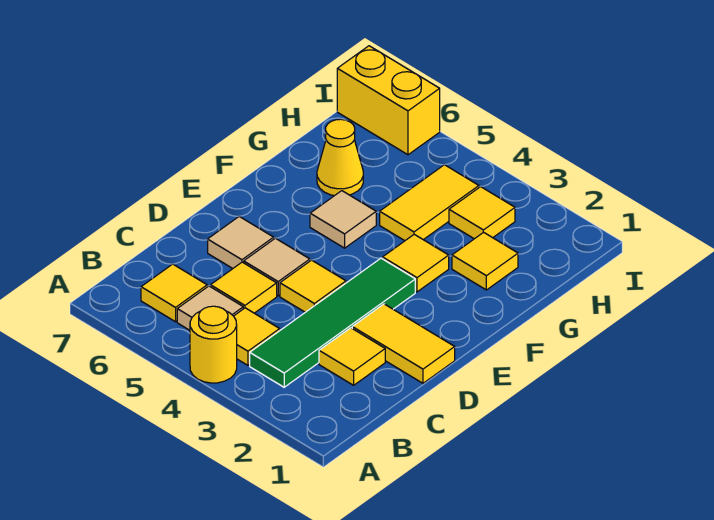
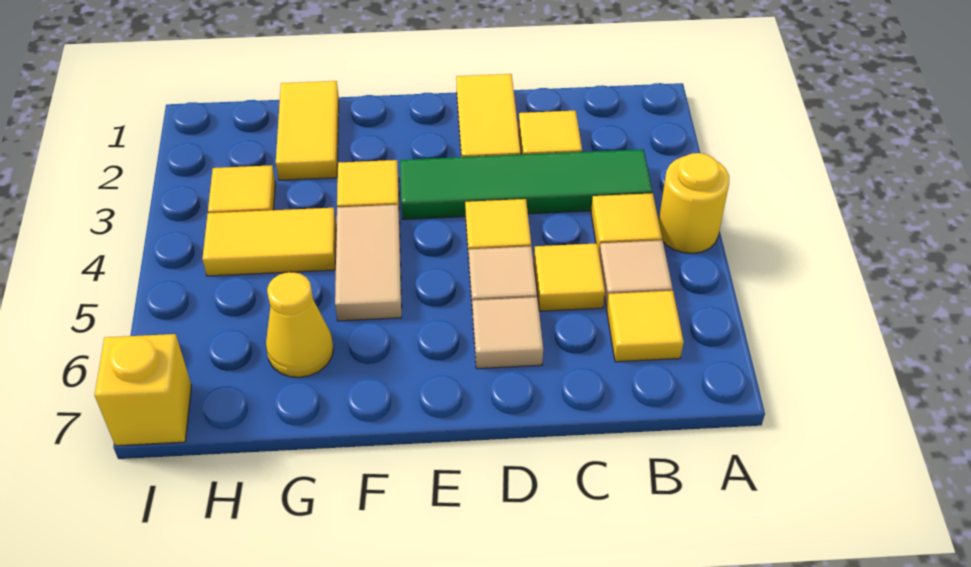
tan tile F5 level 1 -> tan tile F4:F5 level 1
yellow tile G2 level 1 -> yellow tile G1:G2 level 1
yellow brick I6:I7 level 1 -> yellow brick I7 level 1

